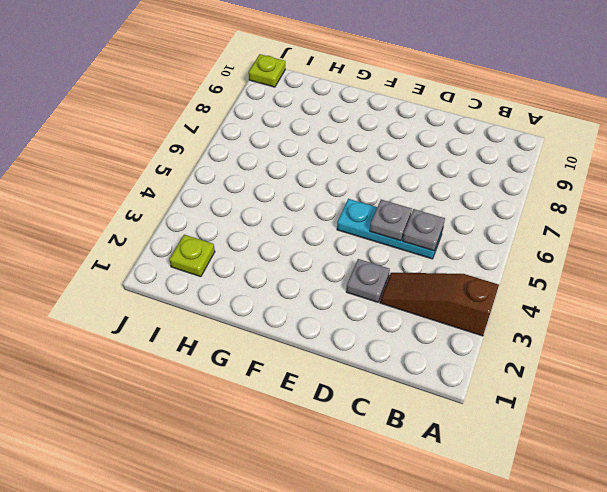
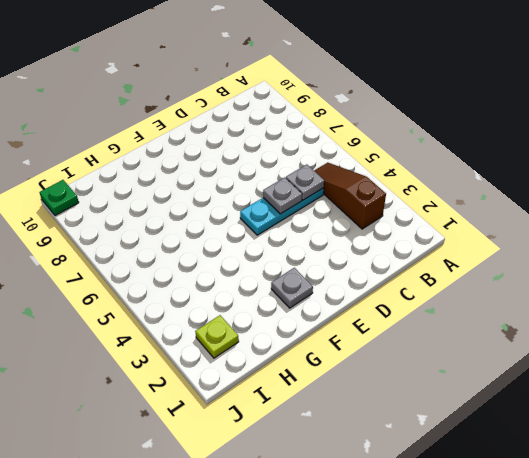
brown slope A3:C3 level 1 top A -> brown slope B3:B5 level 1 top 3
grey plate D3 level 1 -> grey plate F2 level 1
lime plate J10 level 1 -> green plate J10 level 1

